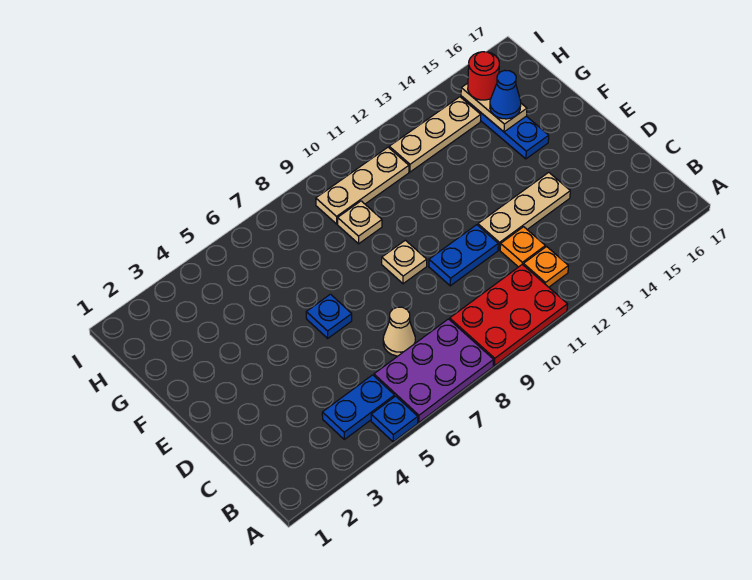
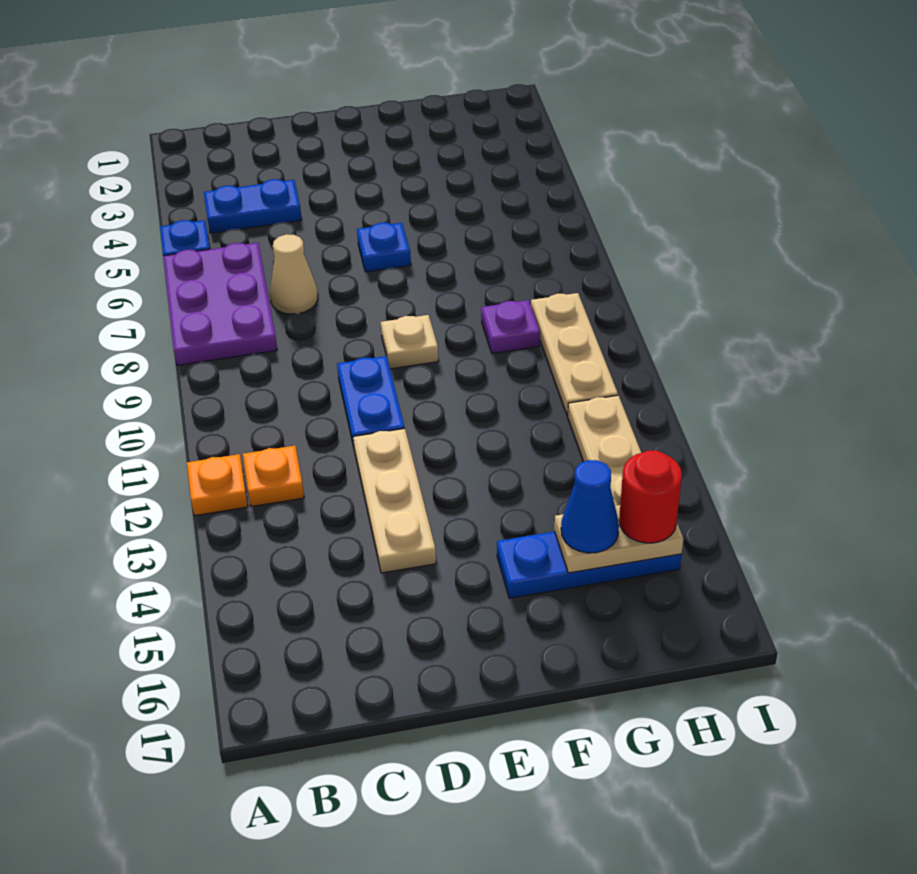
red plate A9:B11 level 1 -> none
blue plate B4:B5 level 1 -> blue plate B4:C4 level 1
orange plate C12 level 1 -> orange plate A12 level 1
tan plate G9 level 1 -> purple plate G9 level 1

